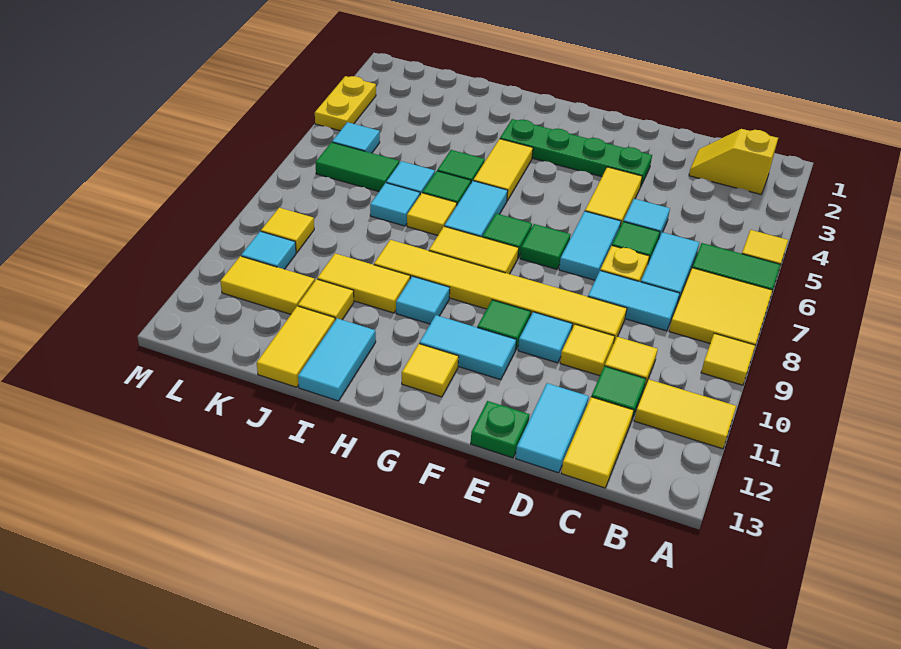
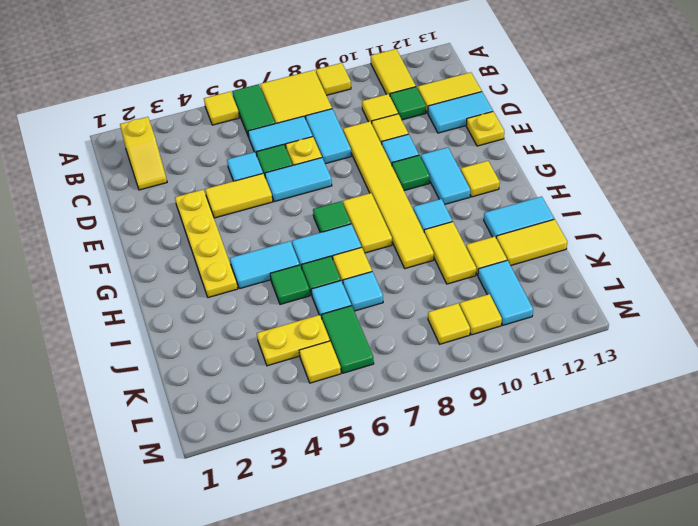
green plate E3:H3 level 1 -> yellow plate E3:H3 level 1
green plate E13 level 1 -> yellow plate E13 level 1
green tile F7 level 1 -> none
yellow tile H4:H5 level 1 -> cyan tile H4:H5 level 1
yellow tile K11:L11 level 1 -> cyan tile K11:L11 level 1
cyan tile L5 level 1 -> yellow tile L5 level 1
cyan tile L10 level 1 -> yellow tile L10 level 1
yellow plate M3:M4 level 1 -> yellow plate K4:K5 level 1

